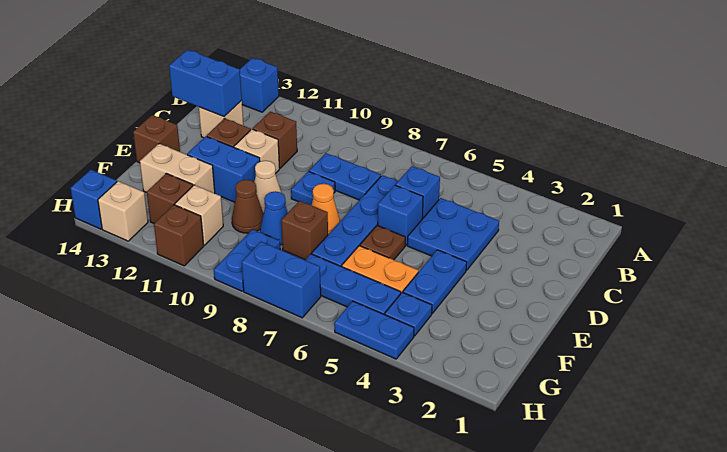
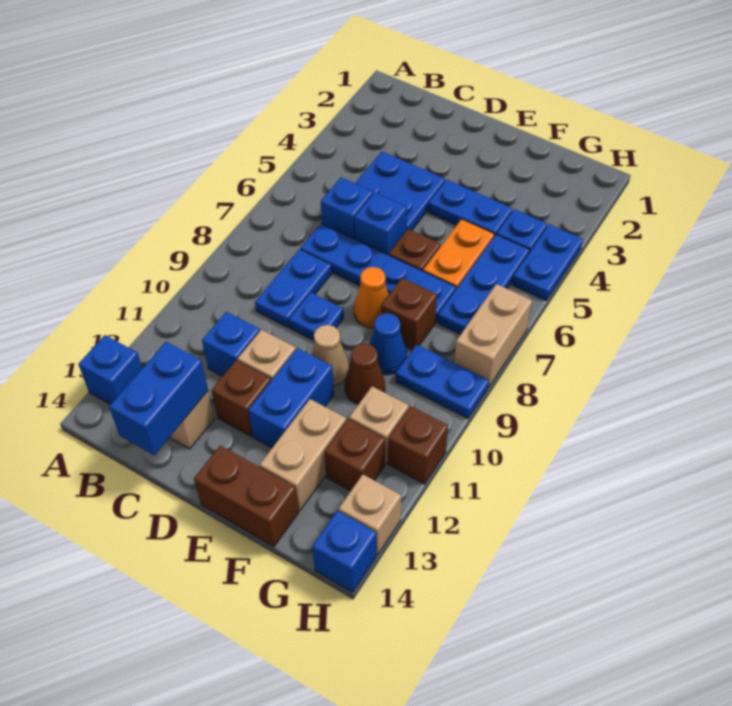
brown brick C11 level 1 -> blue brick C11 level 1
brown brick E14 level 1 -> brown brick E14:F14 level 1
blue brick H7:H8 level 1 -> tan brick H7:H8 level 1

